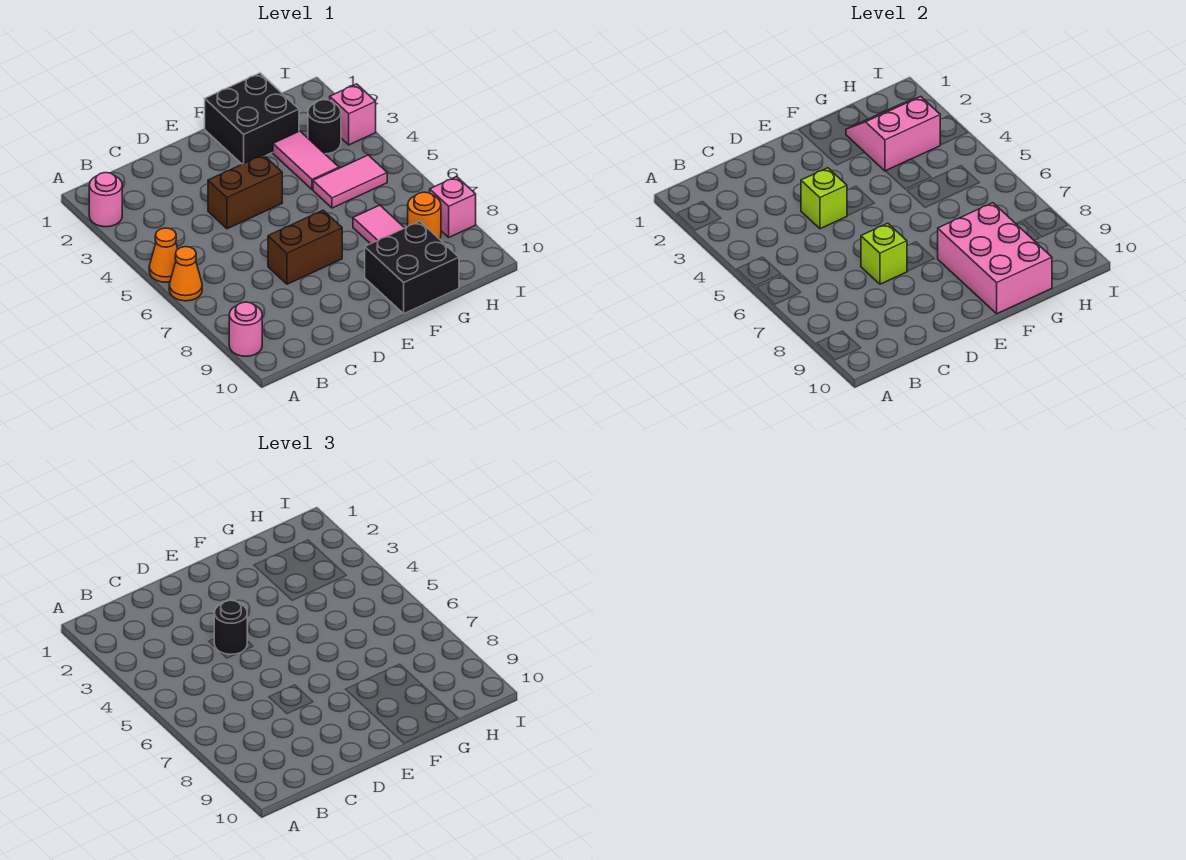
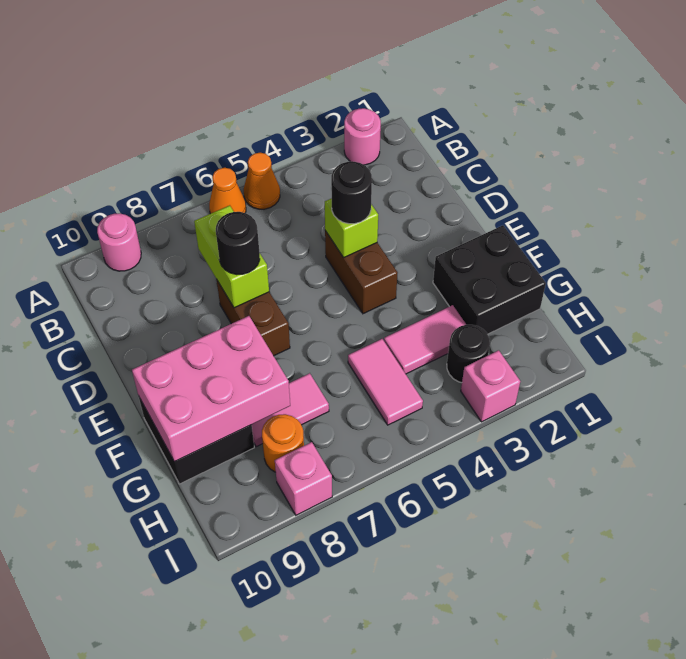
lime brick D7 level 2 -> lime brick C7:D7 level 2
none -> black round brick D7 level 3
pink slope G2:H3 level 2 top 3 -> none

